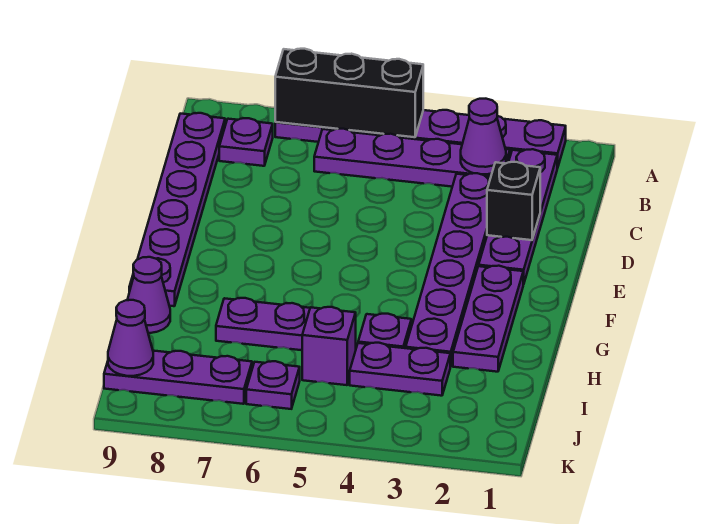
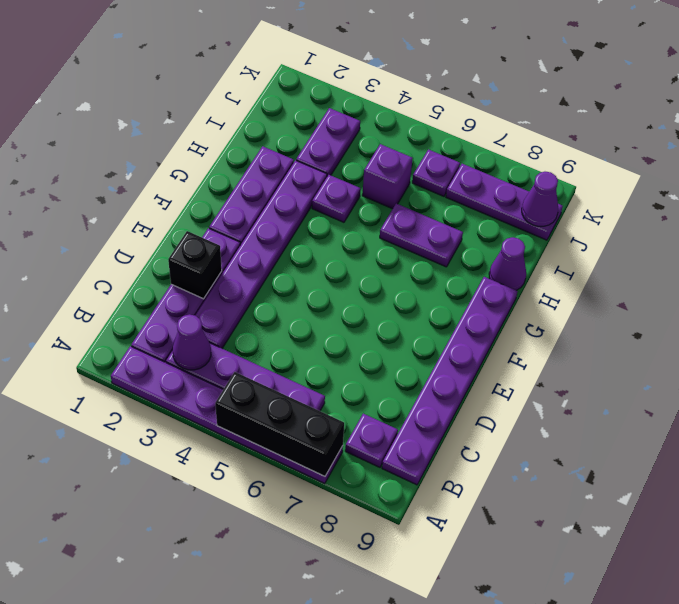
purple plate I3:I4 level 1 -> purple plate I3:J3 level 1

